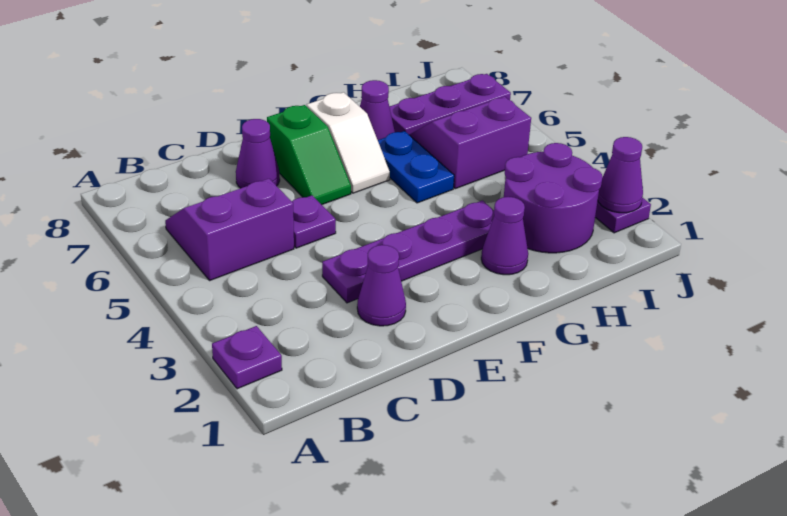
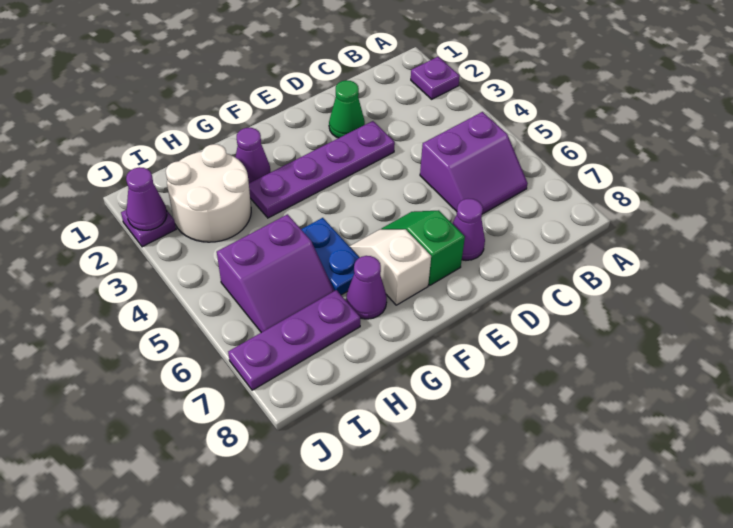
purple cone D2 level 1 -> green cone D2 level 1
purple plate D5 level 1 -> none
purple round brick H2:I3 level 1 -> white round brick H2:I3 level 1

